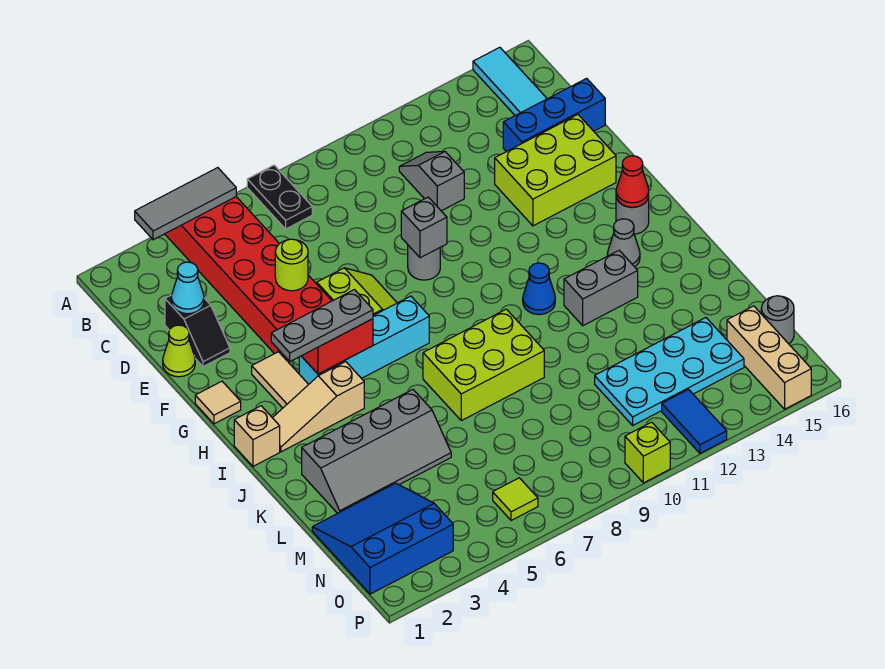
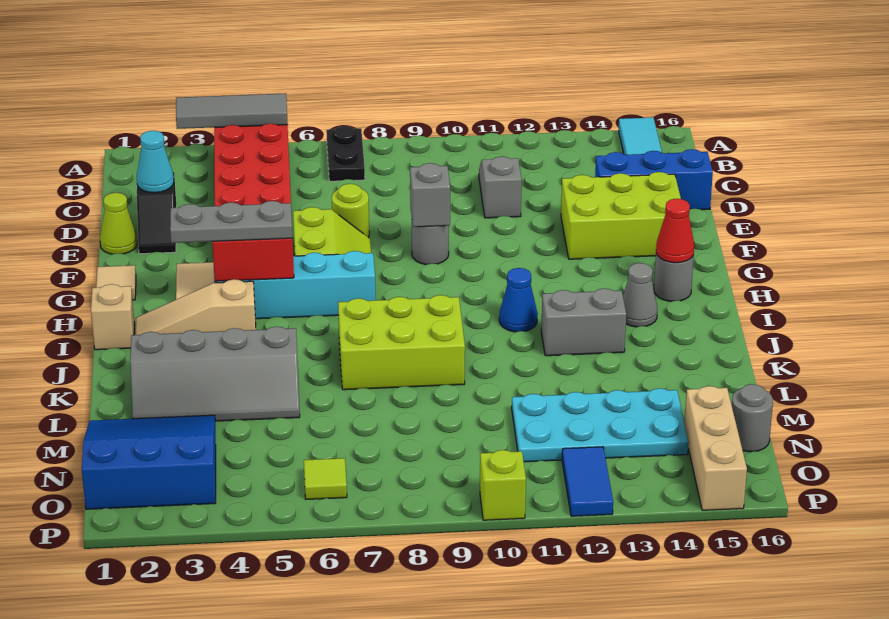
lime round brick E5 level 2 -> lime round brick E7 level 1

